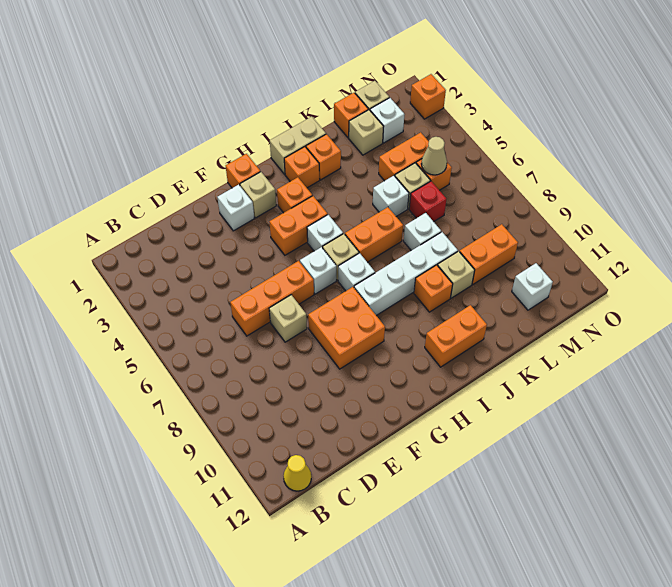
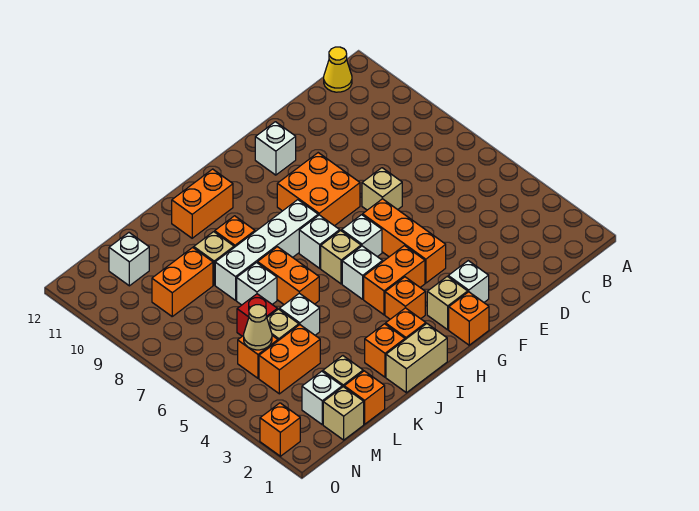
orange brick D6:F6 level 1 -> orange brick F4:F6 level 1
none -> white brick F11 level 1
orange brick I6:J6 level 1 -> orange brick J6:J7 level 1

